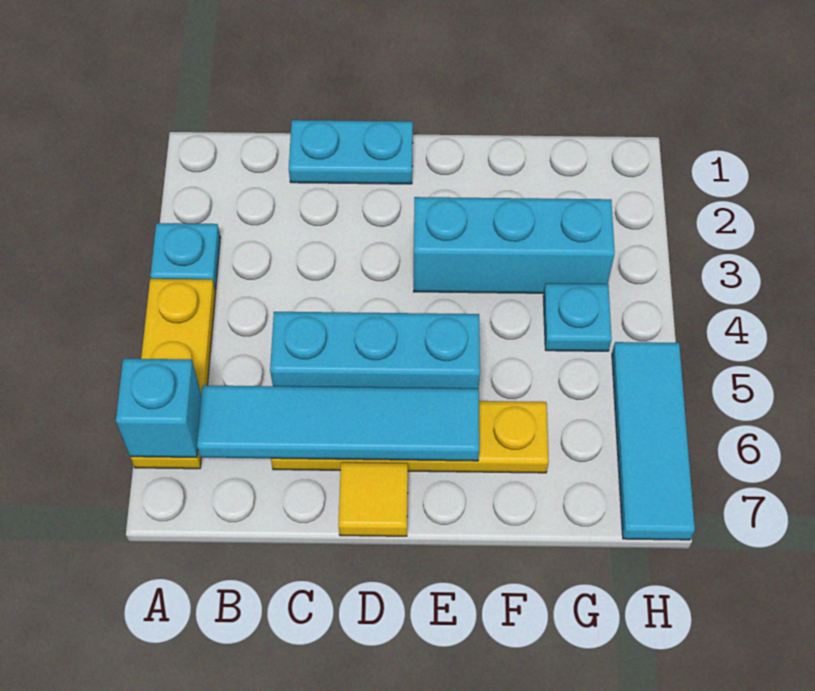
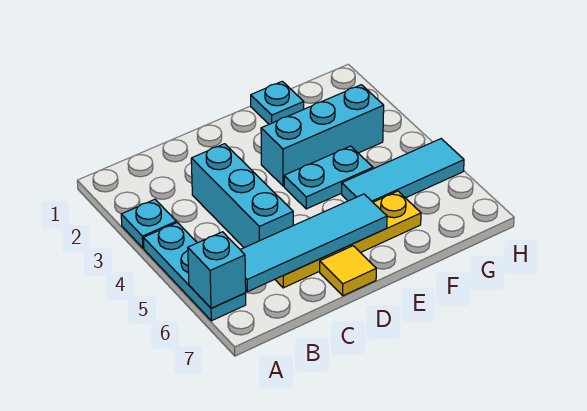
yellow plate A4:A6 level 1 -> cyan plate A4:A6 level 1
cyan plate C1:D1 level 1 -> cyan plate E4:F4 level 1
cyan brick C5:E5 level 1 -> cyan brick C3:C5 level 1
cyan plate G4 level 1 -> cyan plate F1 level 1
cyan tile H5:H7 level 1 -> cyan tile F5:H5 level 1

